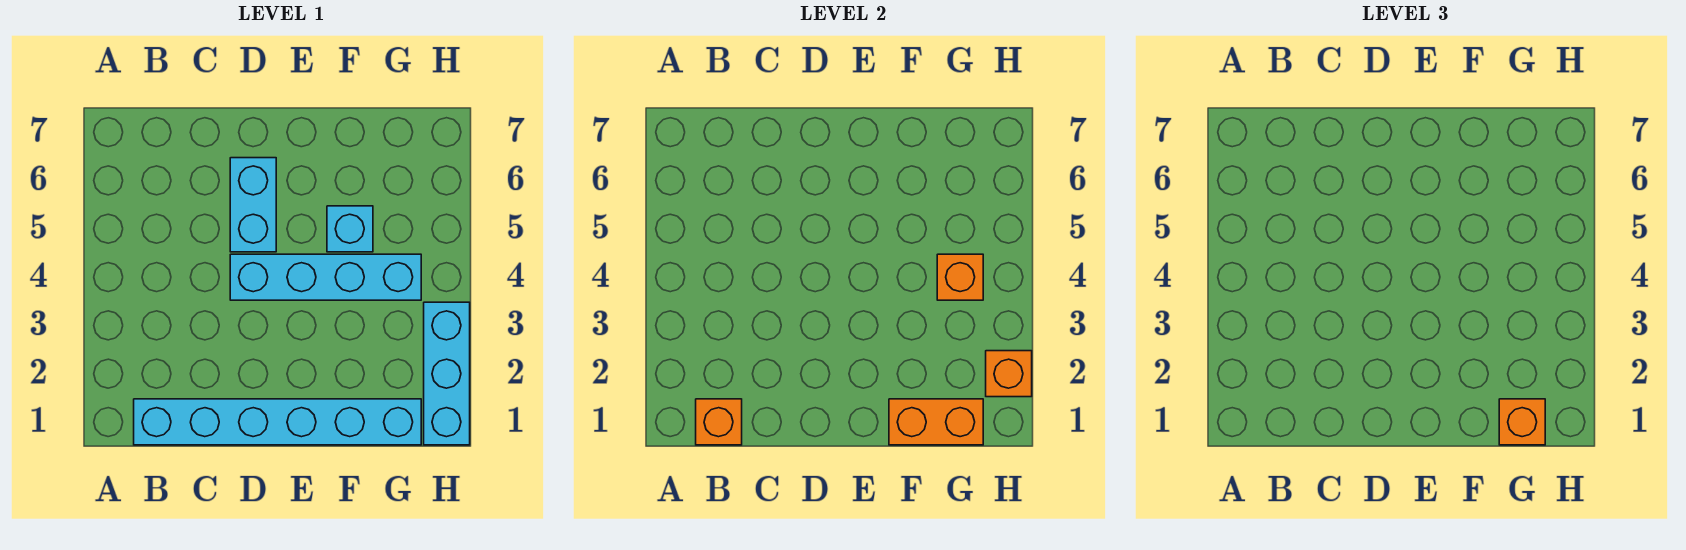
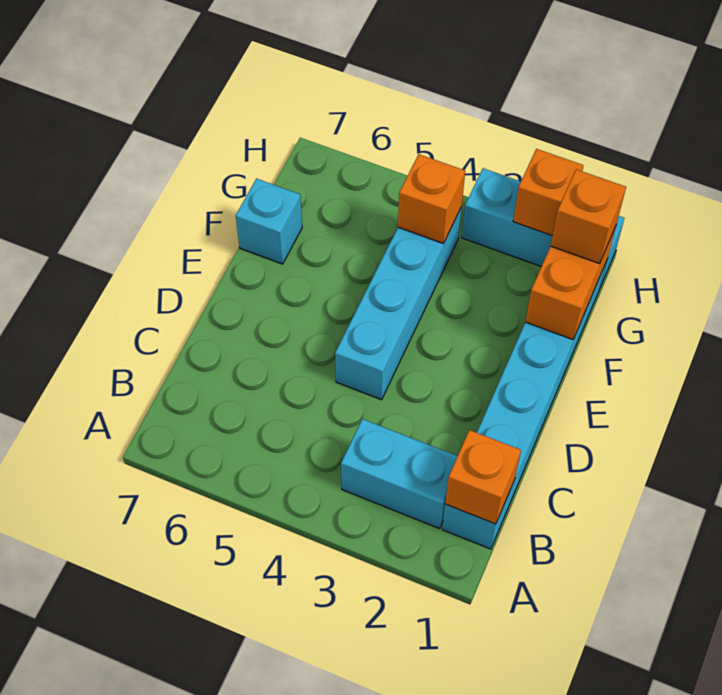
cyan brick D5:D6 level 1 -> cyan brick B2:B3 level 1
cyan brick F5 level 1 -> cyan brick F7 level 1

